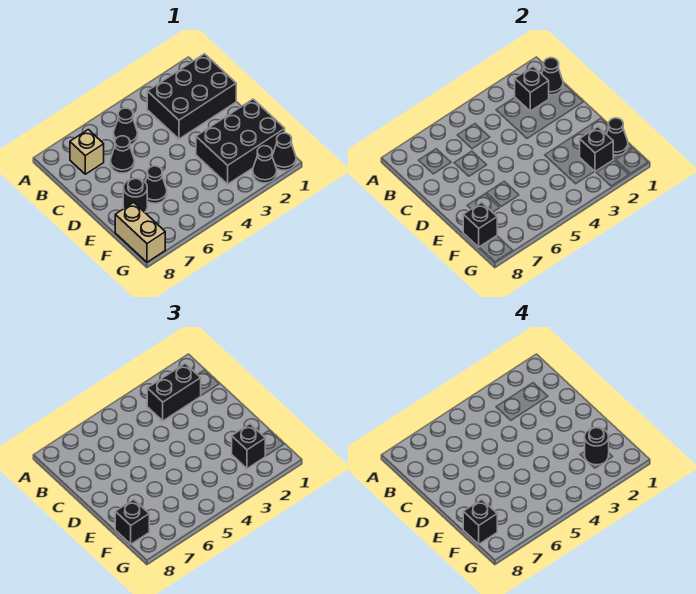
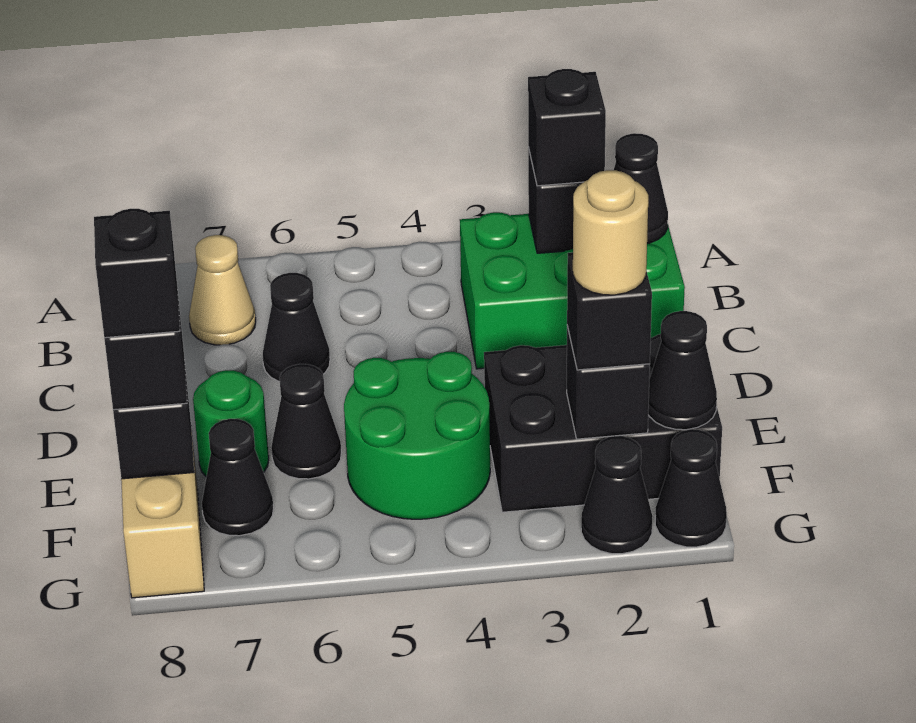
black brick B1:C3 level 1 -> green brick B1:C3 level 1
black brick B2:B3 level 3 -> black brick B2 level 3
black cone B5 level 1 -> black cone F7 level 1
tan brick B7 level 1 -> tan cone B7 level 1
none -> green round brick E4:F5 level 1
black round brick E7 level 1 -> green round brick E7 level 1
black round brick F2 level 4 -> tan round brick F2 level 4

